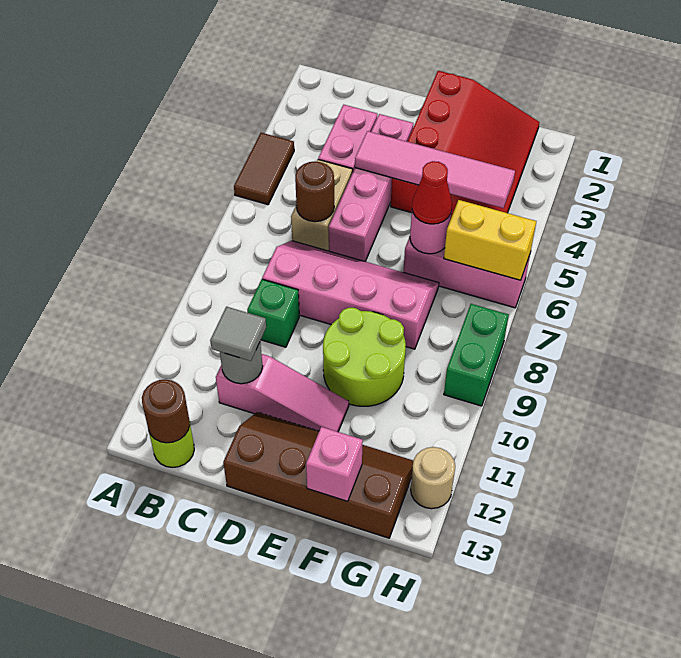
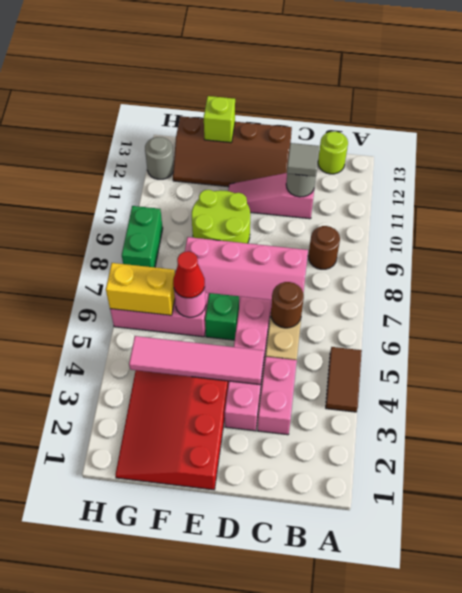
brown round brick B13 level 2 -> brown round brick B9 level 1
green brick C9 level 1 -> green brick E6 level 1
pink brick F13 level 2 -> lime brick F13 level 2
tan round brick H12 level 1 -> grey round brick H12 level 1

